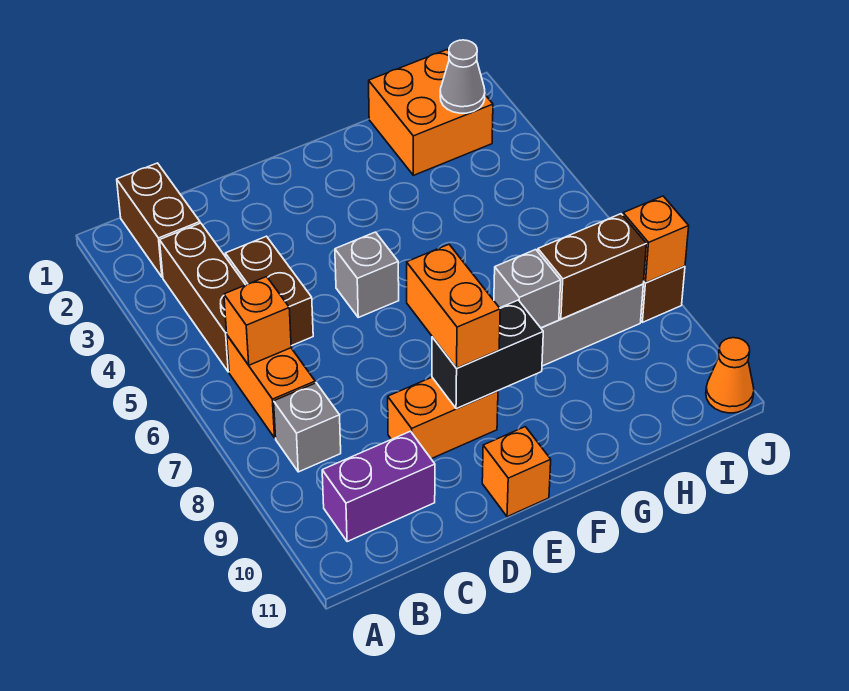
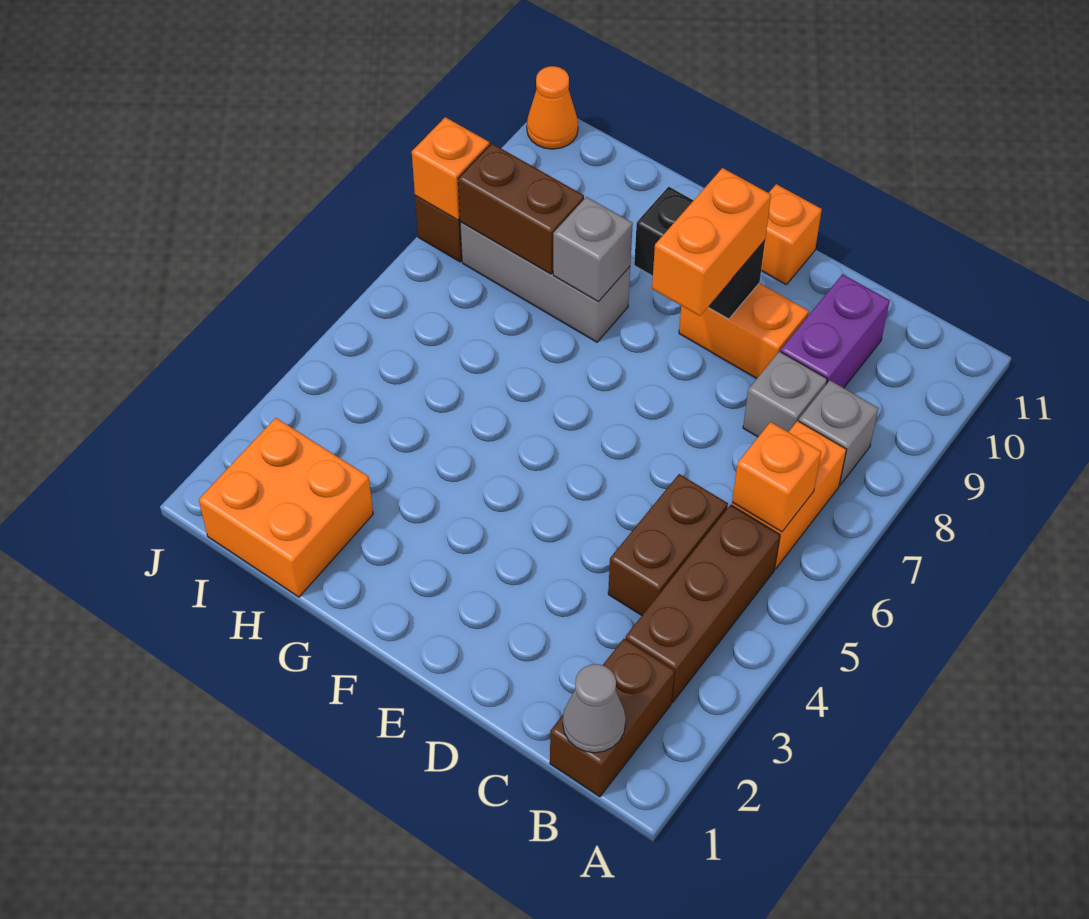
purple brick B10:C10 level 1 -> purple brick C9:C10 level 1
grey brick E5 level 1 -> grey brick C8 level 1
grey cone I2 level 2 -> grey cone B1 level 2

